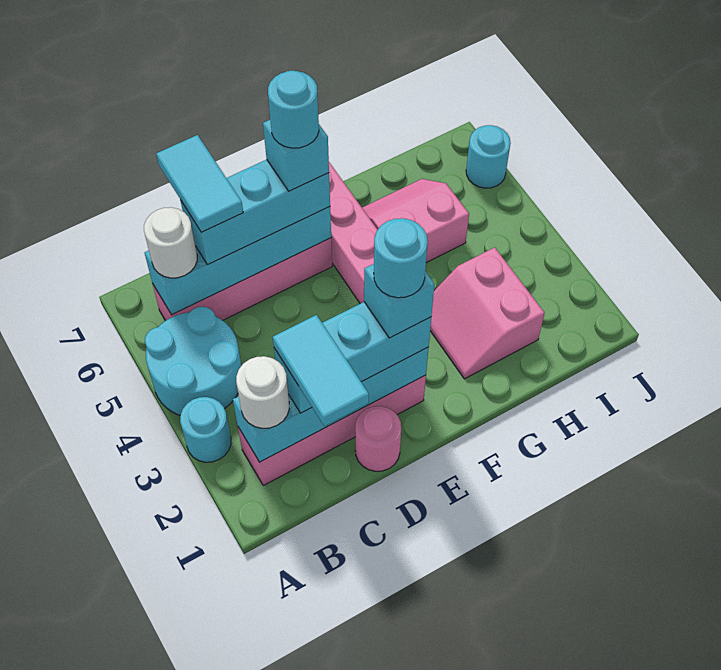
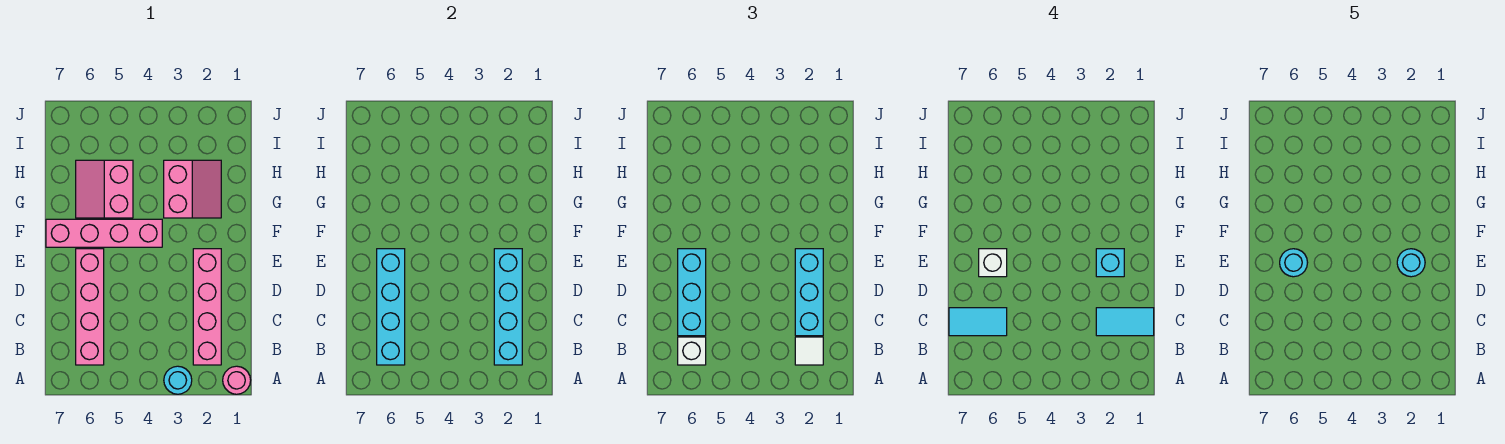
cyan round brick A4:B5 level 1 -> none
white round brick B2 level 3 -> white tile B2 level 3
white round brick B6 level 3 -> white brick B6 level 3
pink round brick D1 level 1 -> pink round brick A1 level 1
cyan brick E6 level 4 -> white brick E6 level 4
pink slope G2:H3 level 1 top H -> pink slope G2:H3 level 1 top 3
cyan round brick J6 level 1 -> none

